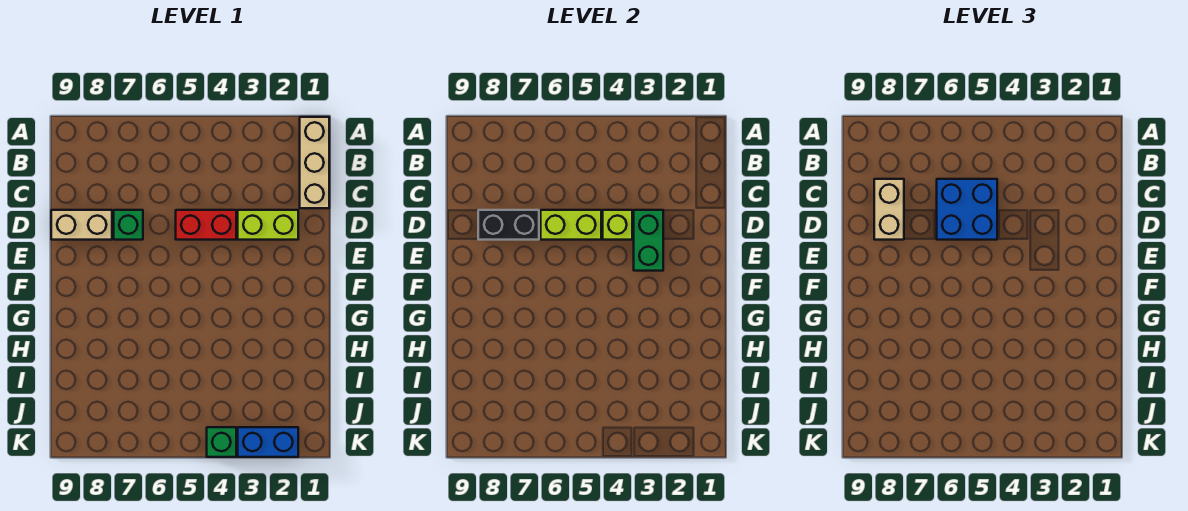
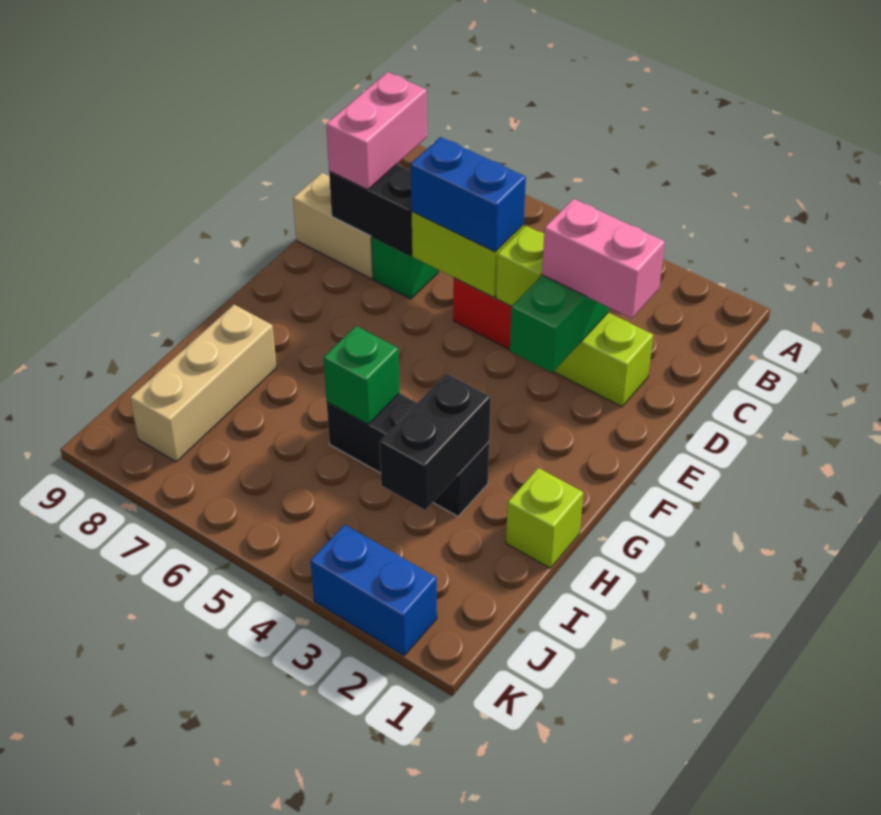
tan brick A1:C1 level 1 -> tan brick H8:J8 level 1
blue brick C5:D6 level 3 -> blue brick D5:D6 level 3
tan brick C8:D8 level 3 -> pink brick C8:D8 level 3
none -> pink brick D2:D3 level 3
none -> lime brick H1 level 1
none -> black brick H3:H5 level 1
none -> black brick H3:I3 level 2
green brick K4 level 1 -> green brick H5 level 2

